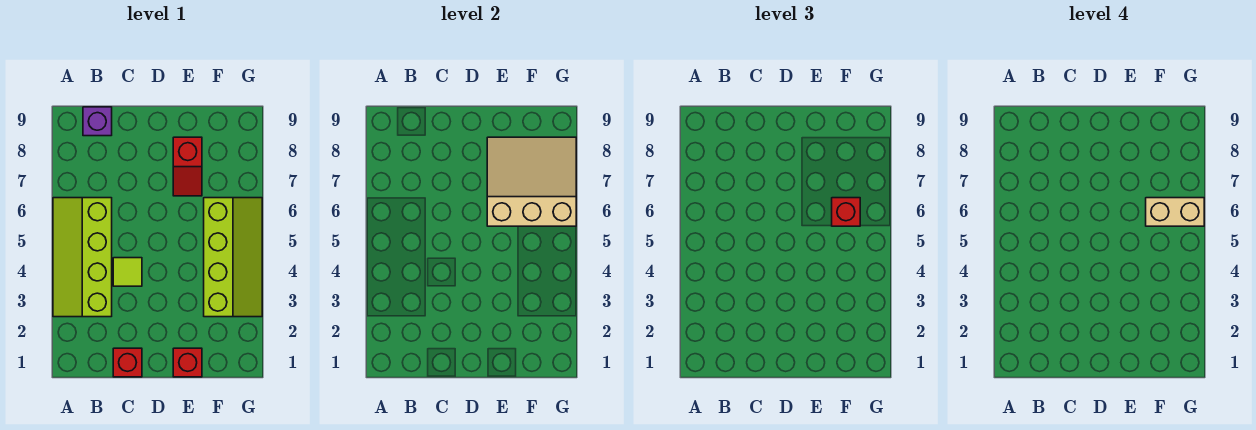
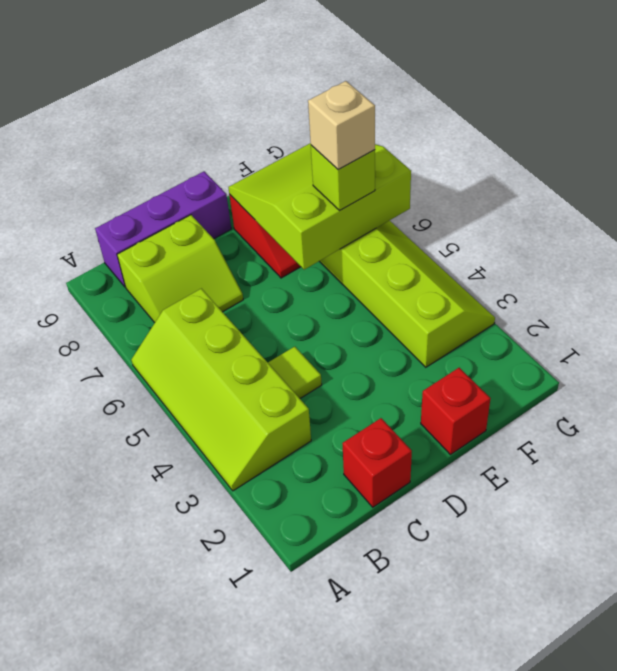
none -> lime slope B7:C8 level 1 top 8
purple brick B9 level 1 -> purple brick B9:D9 level 1
tan slope E6:G8 level 2 top 6 -> lime slope E6:G8 level 2 top 6
red brick F6 level 3 -> lime brick F6 level 3
tan brick F6:G6 level 4 -> tan brick F6 level 4

